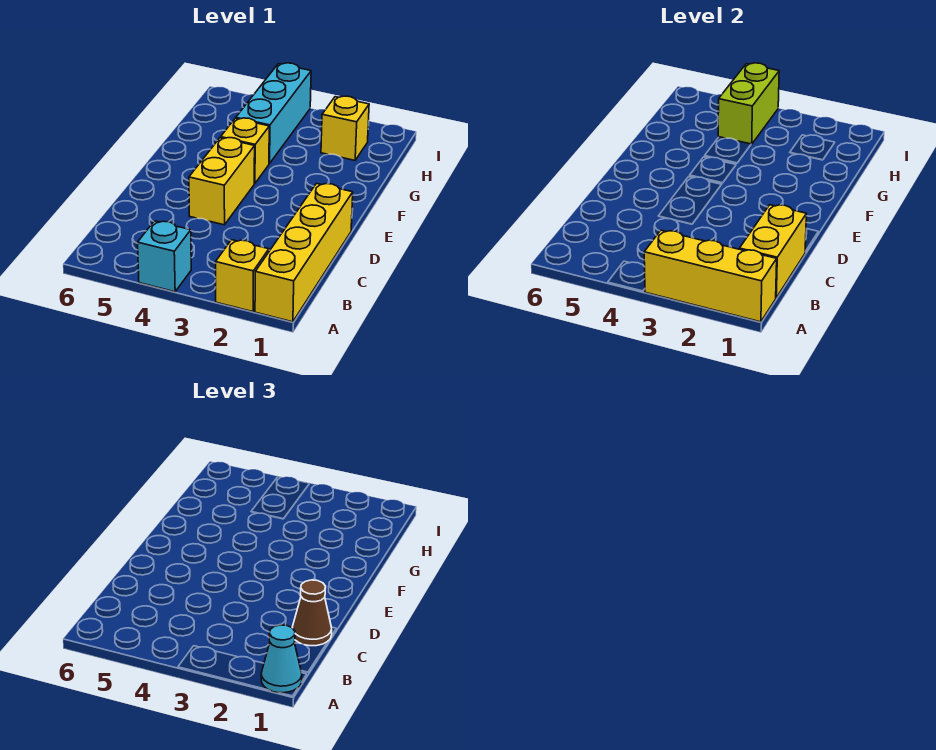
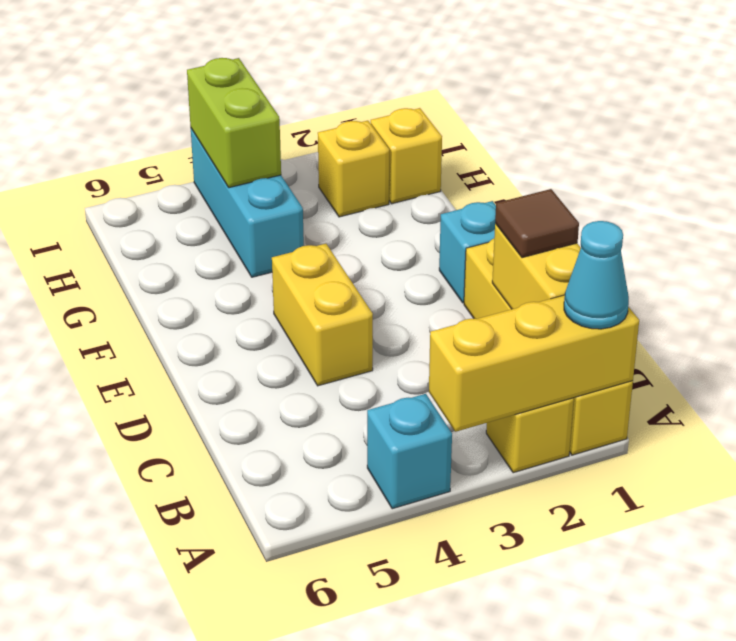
brown cone C1 level 3 -> brown tile C1 level 3
none -> cyan brick E1 level 1
yellow brick F4 level 1 -> yellow brick H1 level 1

